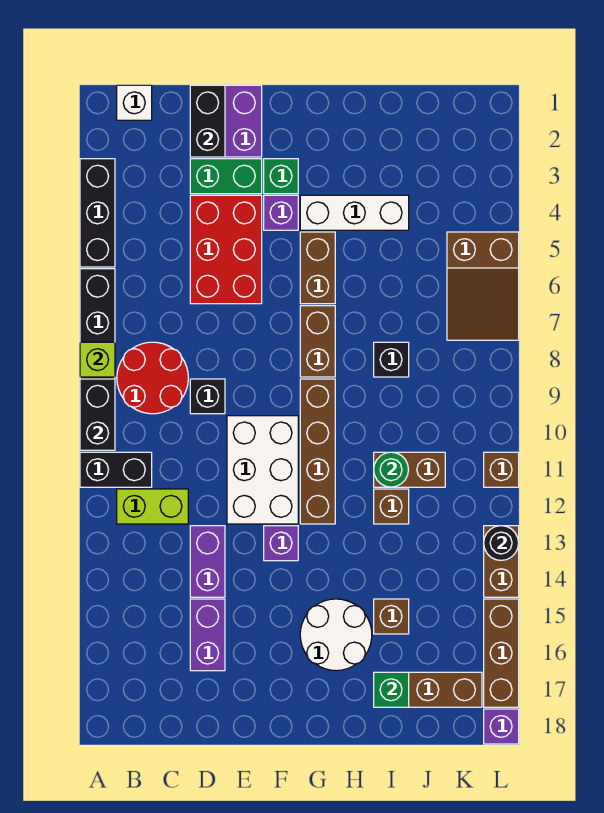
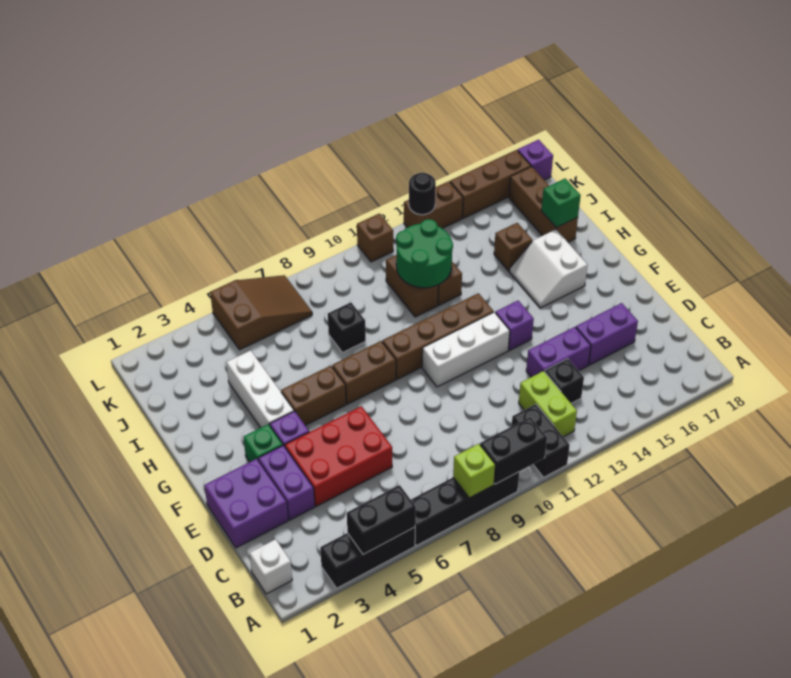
red round brick B8:C9 level 1 -> none
black brick D1:D2 level 2 -> black brick A4:A5 level 2
green brick D3:E3 level 1 -> purple brick D3:E3 level 1
black brick D9 level 1 -> black brick C13 level 1
white brick E10:F12 level 1 -> white brick F10:F12 level 1
white round brick G15:H16 level 1 -> white slope G15:H16 level 1 top 16
green round brick I11 level 2 -> green round brick I11:J12 level 2

